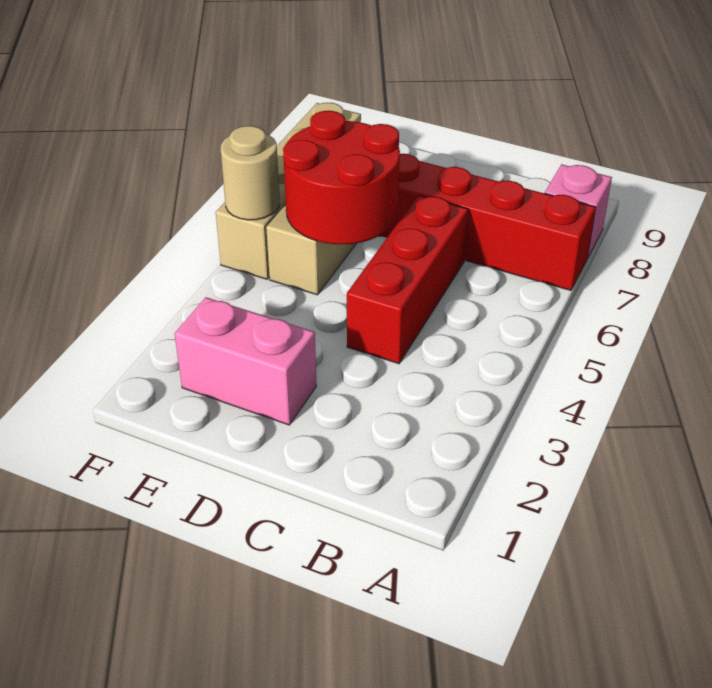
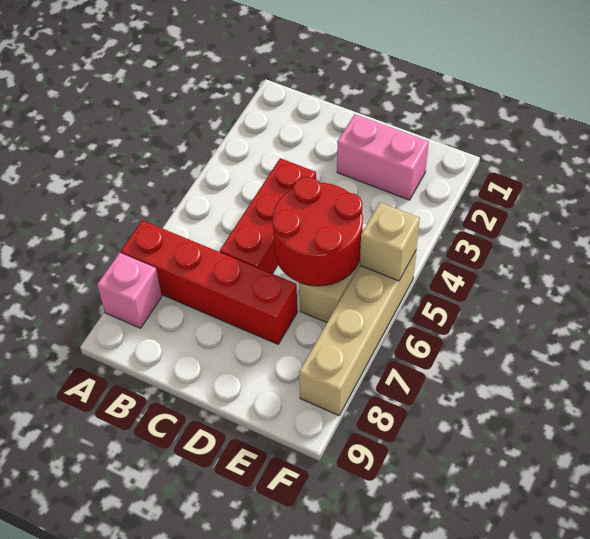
tan round brick F5 level 2 -> tan brick F5 level 2

